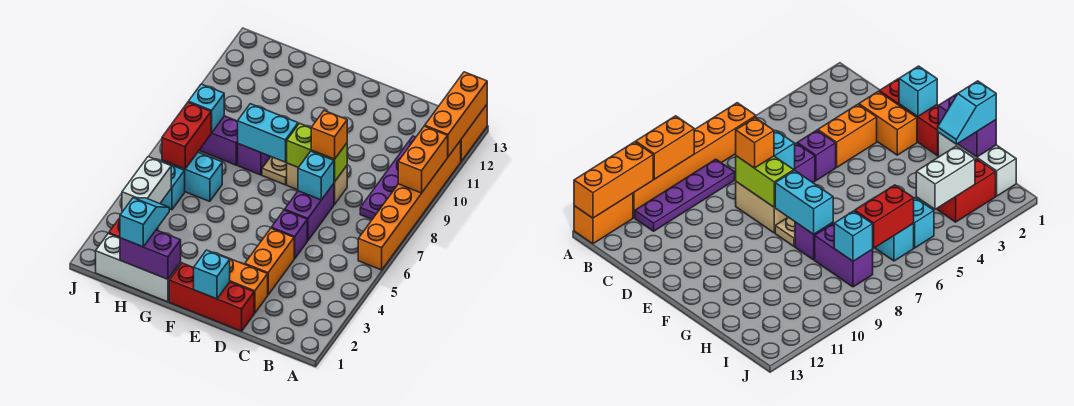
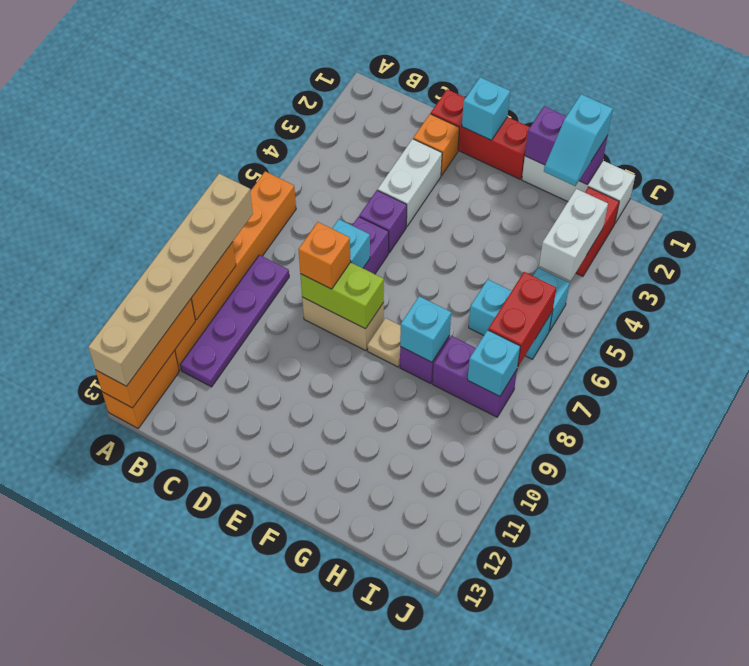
none -> tan brick A8:A13 level 3
orange brick D2:E2 level 1 -> orange brick D2 level 1
orange brick D3:D4 level 1 -> white brick D3:D4 level 1
cyan brick F8:G8 level 2 -> cyan brick G8 level 2

